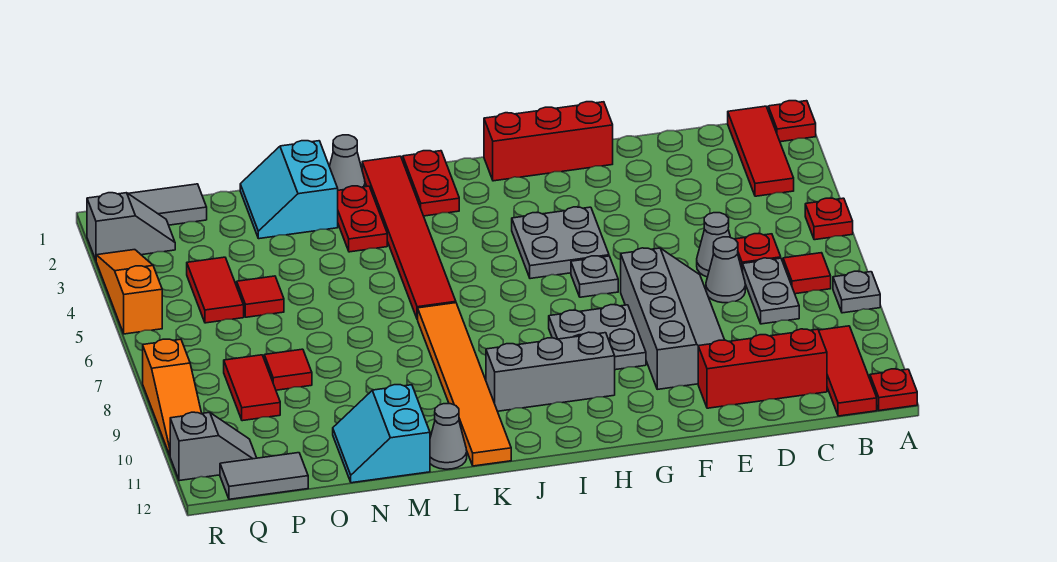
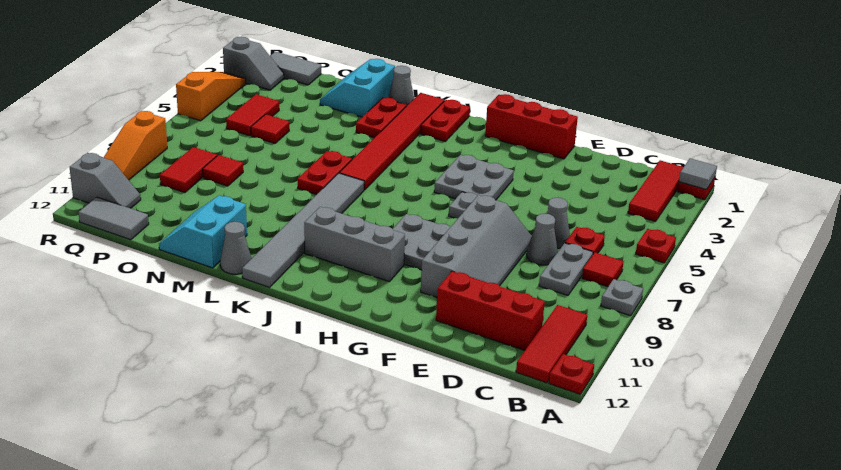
none -> grey tile A1 level 2
orange tile K7:K12 level 1 -> grey tile K7:K12 level 1
none -> red plate L6:L7 level 1

